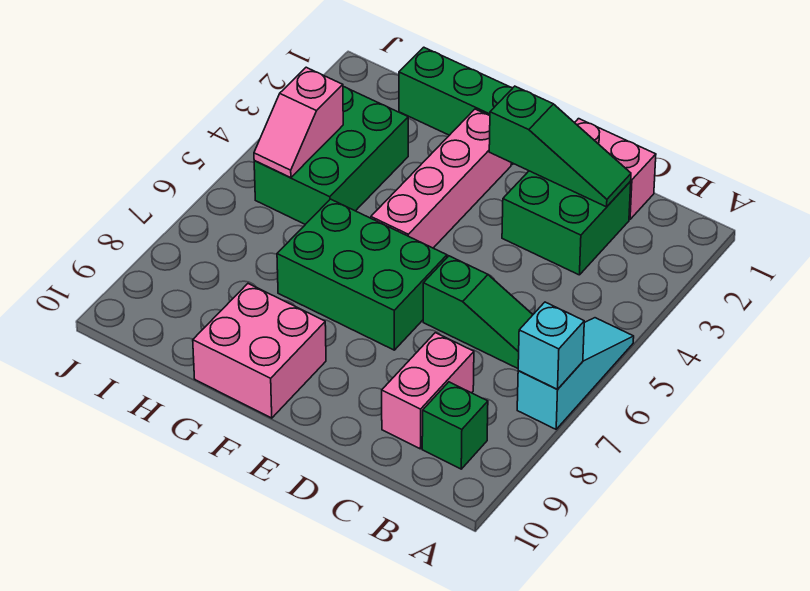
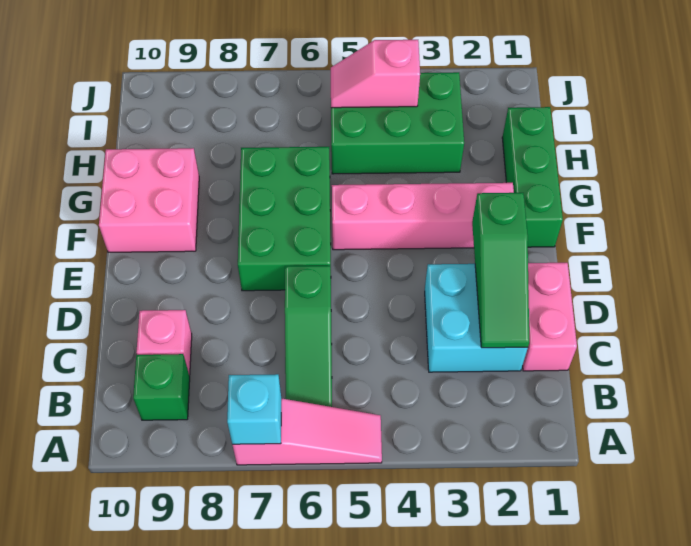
cyan slope A5:A7 level 1 top 7 -> pink slope A5:A7 level 1 top 7
green brick C2:D3 level 1 -> cyan brick C2:D3 level 1
pink brick C8:C9 level 1 -> pink brick C9 level 1

